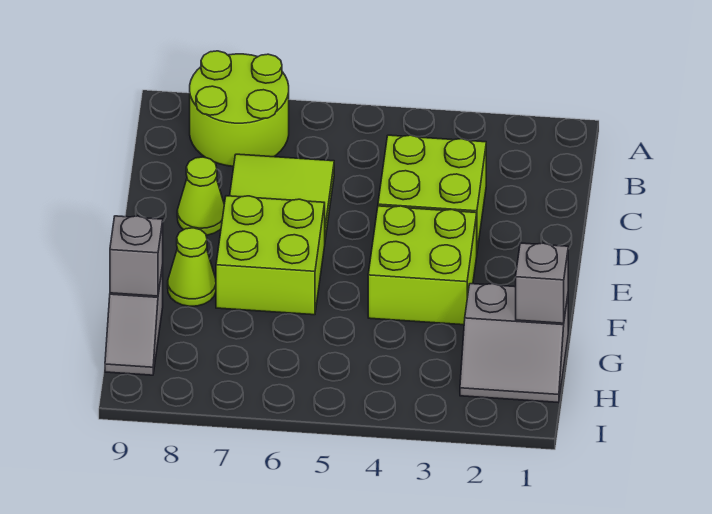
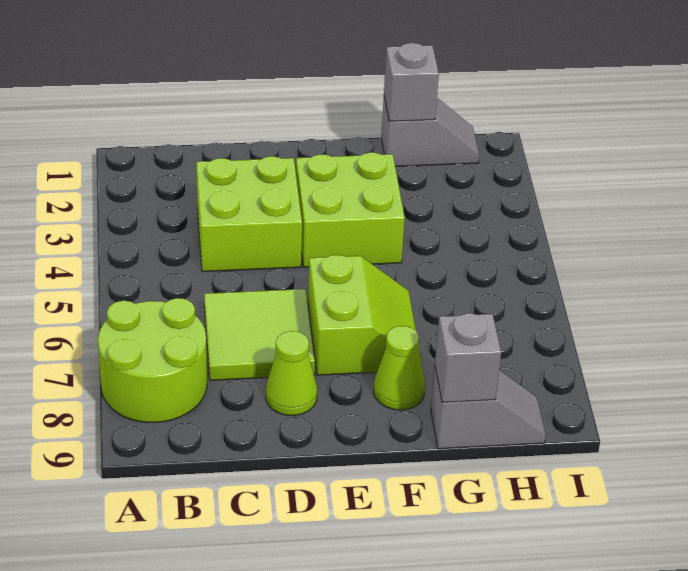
lime brick E6:F7 level 1 -> lime slope E6:F7 level 1 top E
grey slope G1:H2 level 1 top G -> grey slope G1:H1 level 1 top G

